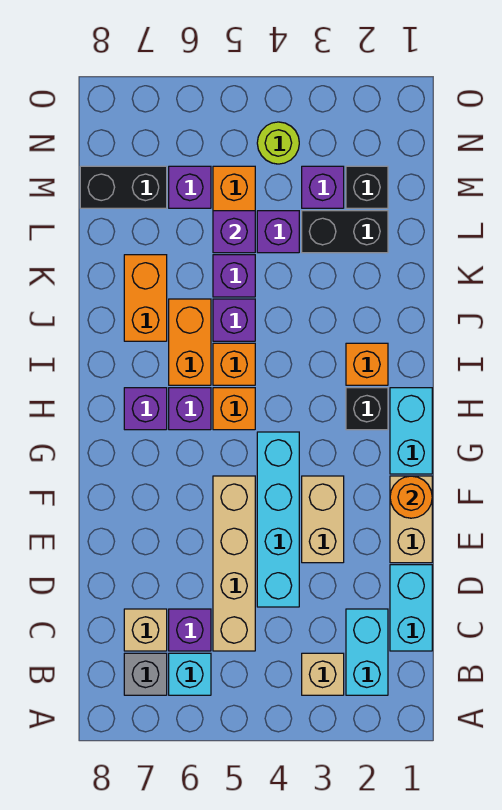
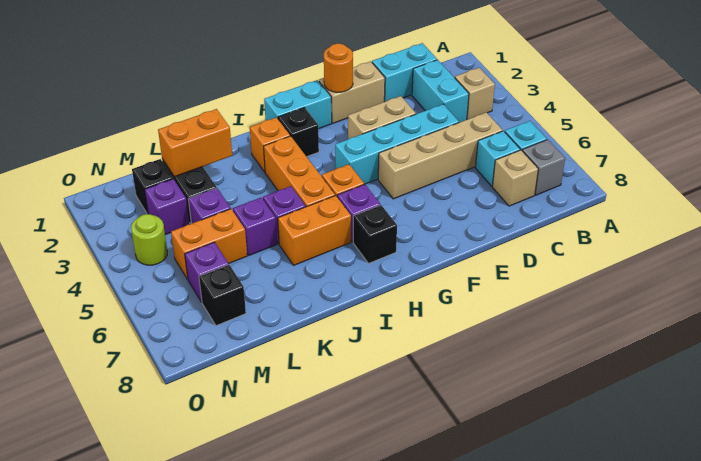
cyan brick B2:C2 level 1 -> cyan brick C2:C3 level 1
purple brick C6 level 1 -> cyan brick C6 level 1
purple brick H7 level 1 -> black brick H7 level 1
orange brick I5 level 1 -> orange brick I3:I5 level 1
orange brick J7:K7 level 1 -> orange brick K2:L2 level 2
purple brick L5 level 2 -> none
black brick M7:M8 level 1 -> black brick M7 level 1

